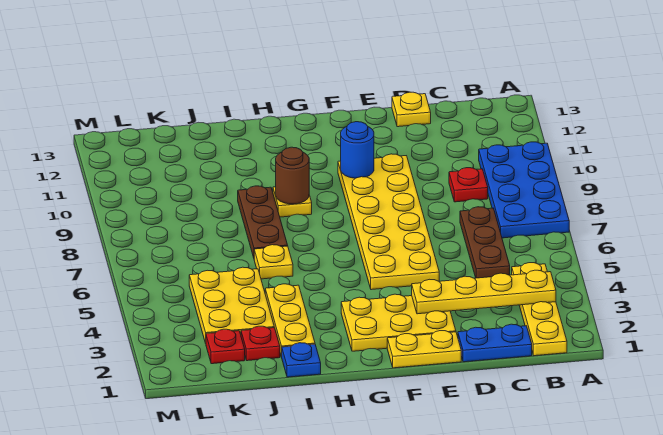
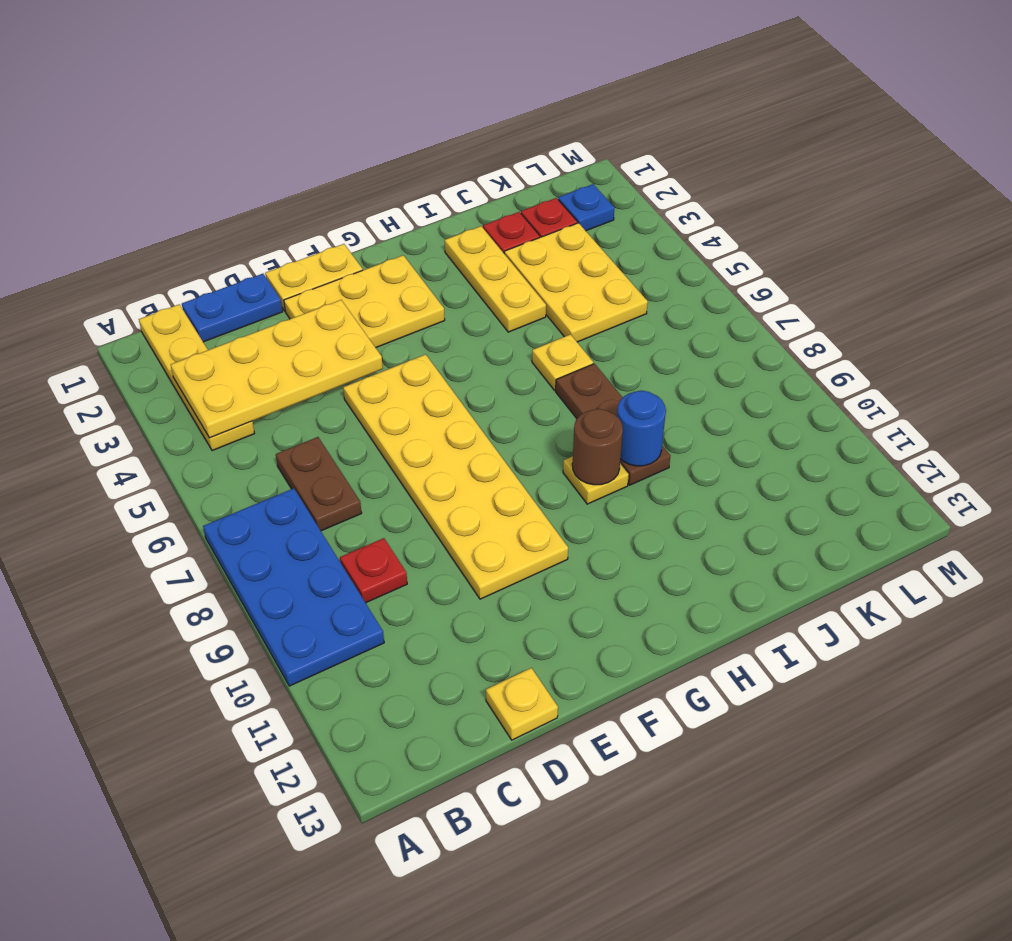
yellow plate B3:E3 level 2 -> yellow plate B3:E4 level 2
brown plate C5:C7 level 1 -> brown plate C6:C7 level 1
blue round brick F10 level 2 -> blue round brick I9 level 2
blue plate I1 level 1 -> blue plate L2 level 1

